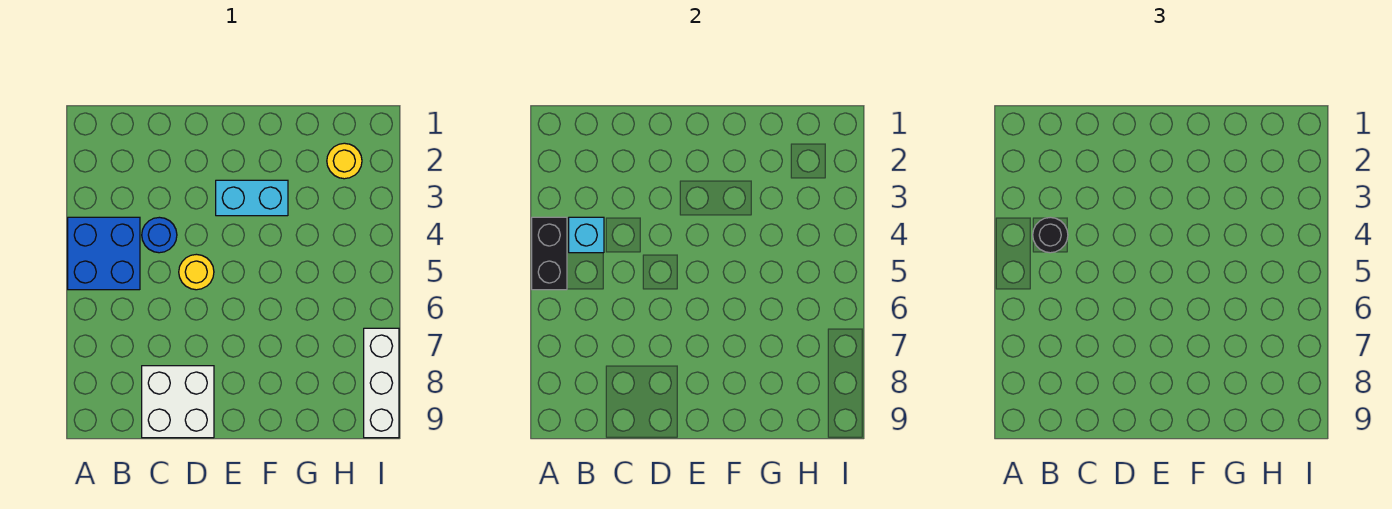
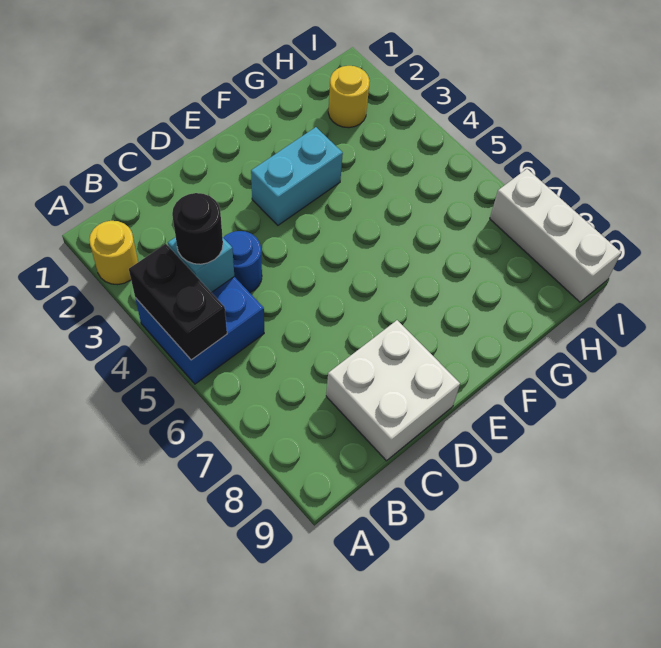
yellow round brick D5 level 1 -> yellow round brick A2 level 1

